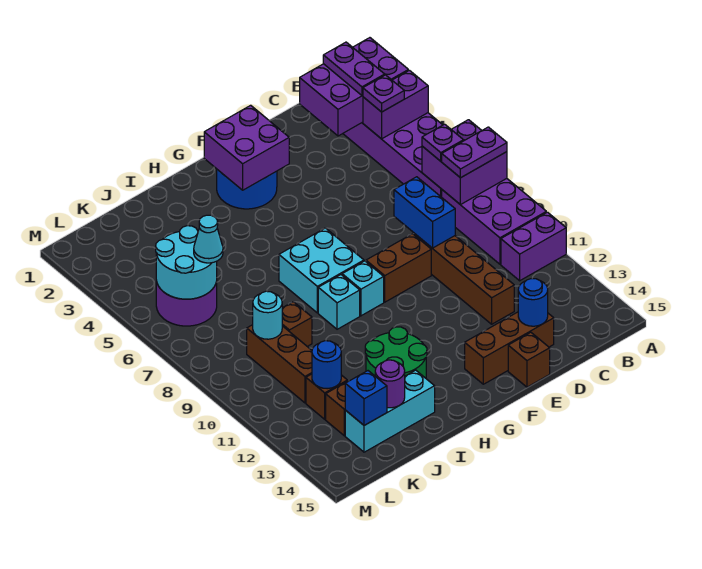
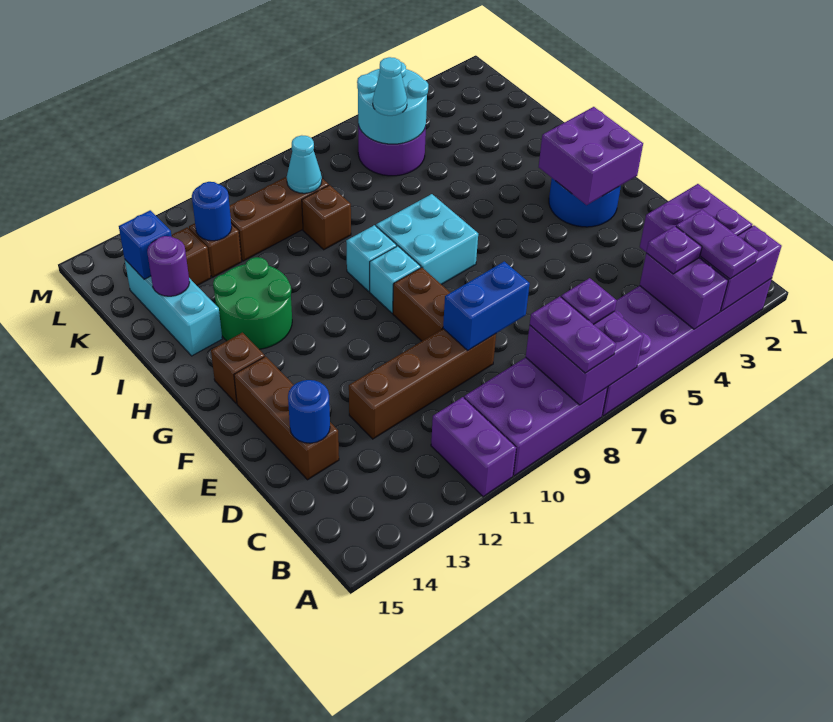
purple plate B2:B3 level 3 -> purple plate A3:B3 level 3
brown brick E15 level 1 -> brown brick G14 level 1
cyan round brick K9 level 2 -> cyan cone K9 level 2

